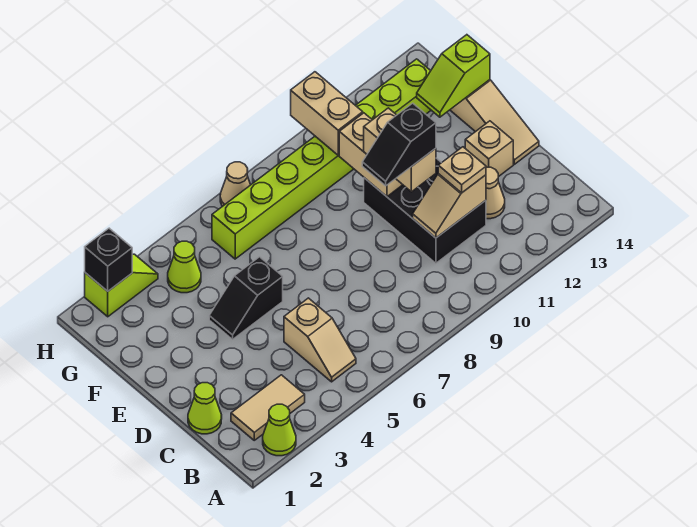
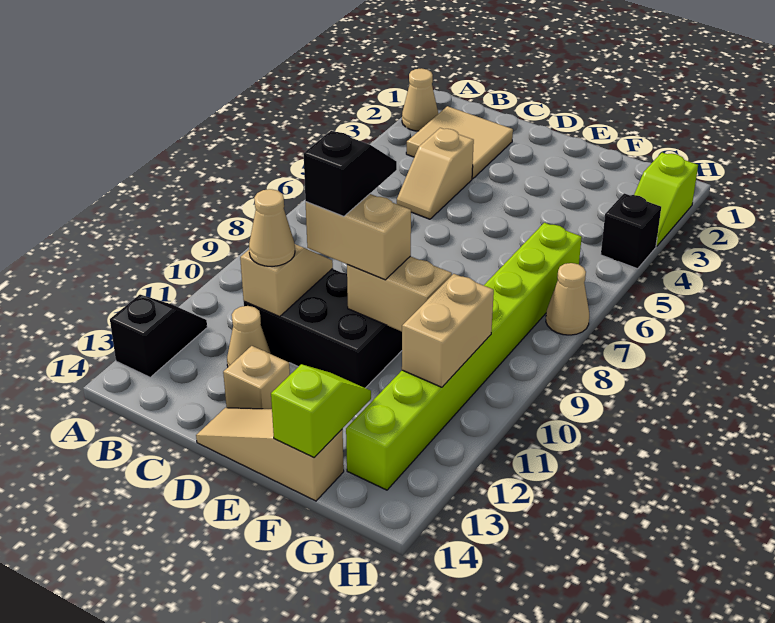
lime cone A2 level 1 -> tan cone A2 level 1
tan tile B2:B3 level 1 -> tan tile B2:C3 level 1
tan slope B5:C5 level 1 top C -> tan slope C4:C5 level 1 top 4
lime cone C1 level 1 -> none
tan plate C11 level 3 -> tan cone C11 level 3
black slope E4:E5 level 1 top 5 -> black slope A12:A13 level 1 top 13
lime cone G4 level 1 -> none
tan brick G10:H10 level 2 -> tan brick G10:G11 level 2
black brick H2 level 2 -> black brick H4 level 1

